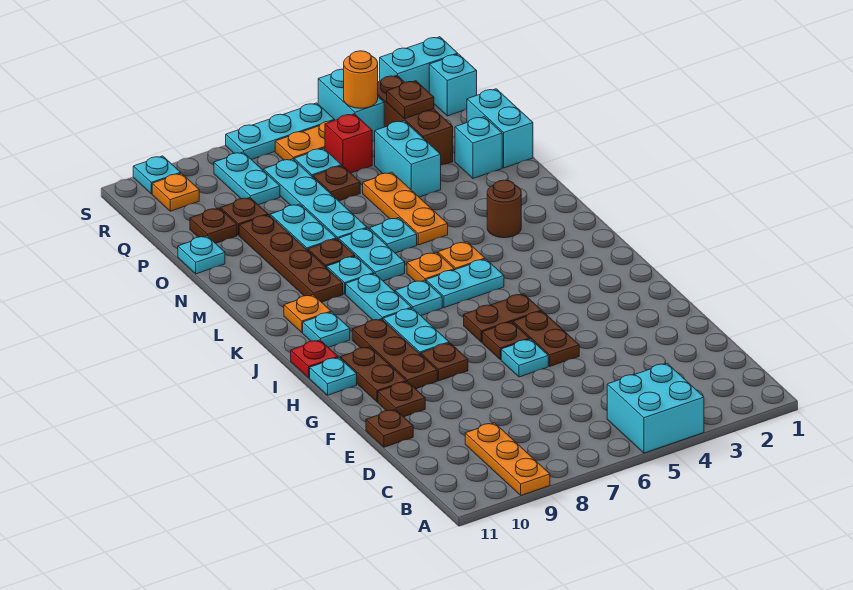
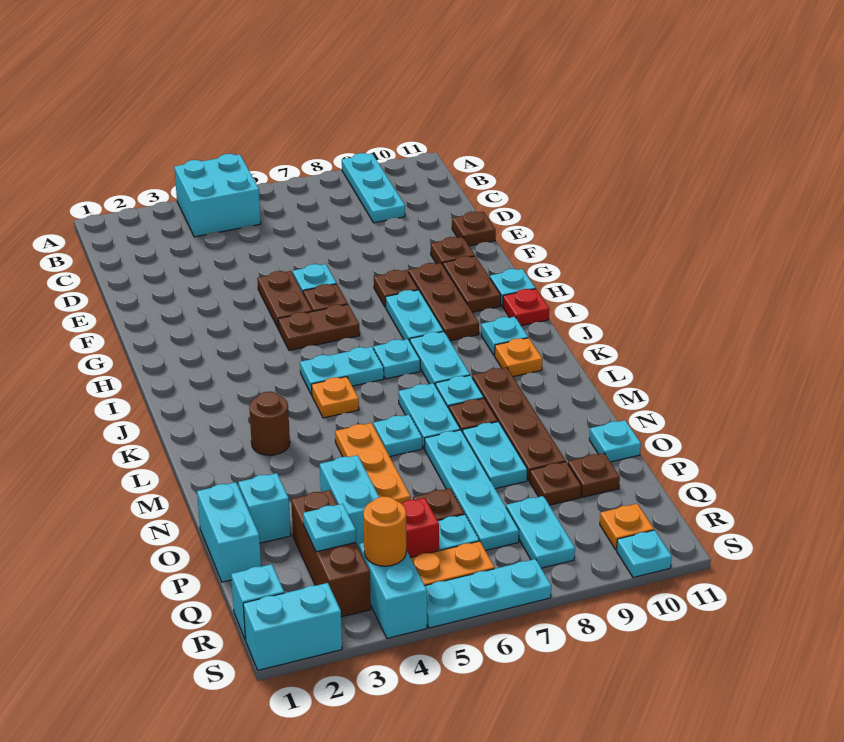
orange plate A9:C9 level 1 -> cyan plate A9:C9 level 1
orange plate K6 level 1 -> none
brown plate Q3 level 2 -> cyan plate Q3 level 2

